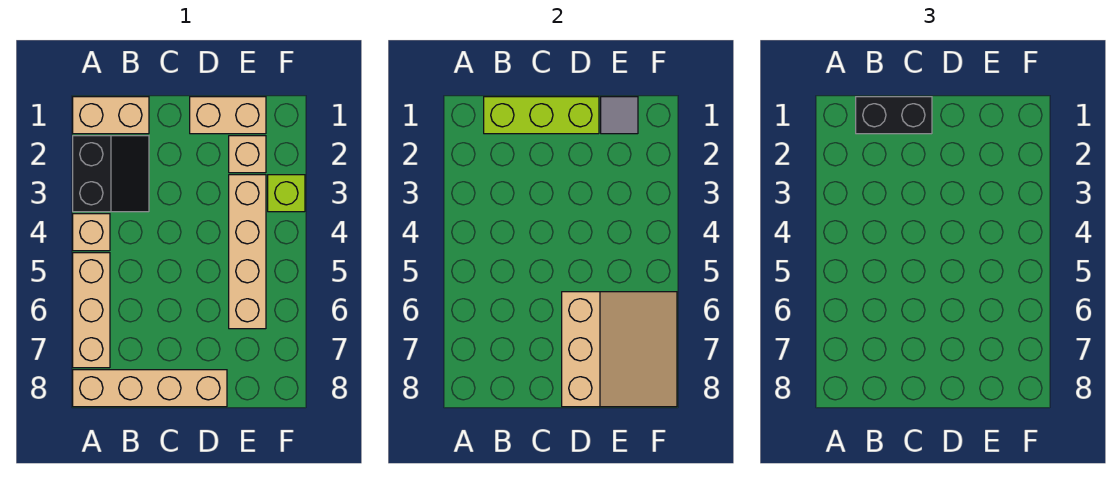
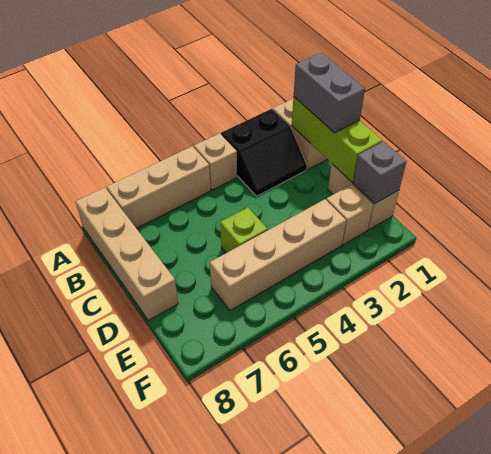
black brick B1:C1 level 3 -> grey brick B1:C1 level 3
tan slope D6:F8 level 2 top D -> none
grey tile E1 level 2 -> grey brick E1 level 2
lime brick F3 level 1 -> lime brick D5 level 1

